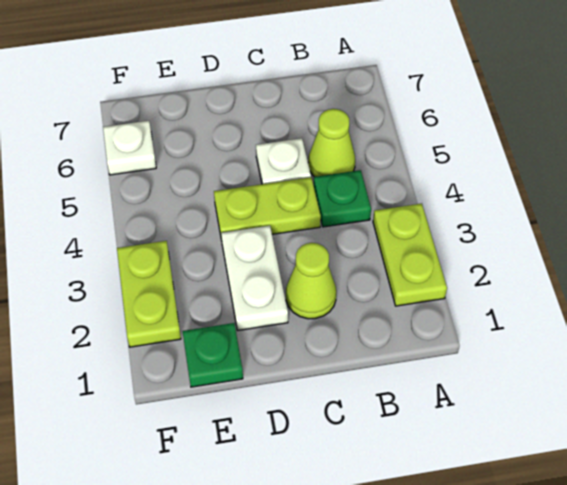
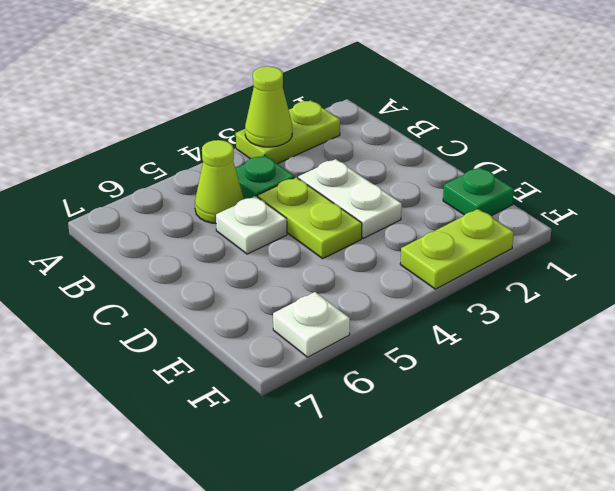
lime cone C2 level 1 -> lime cone A3 level 2
white plate D2:D3 level 1 -> white plate C3:D3 level 1

